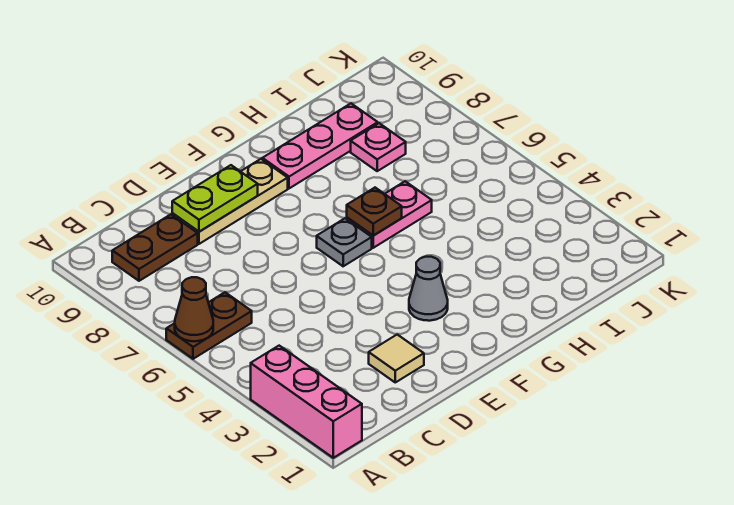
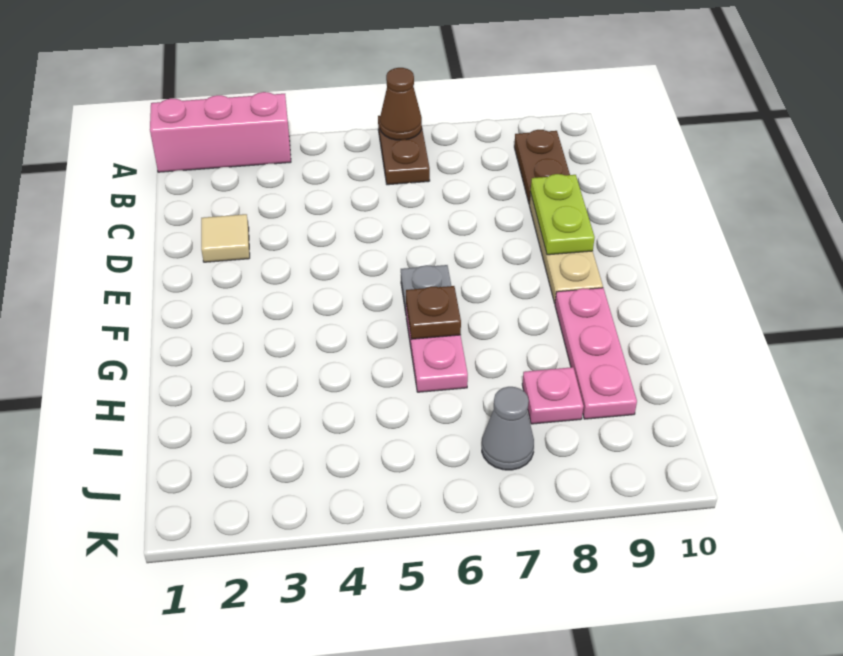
grey cone F3 level 1 -> grey cone J7 level 1

